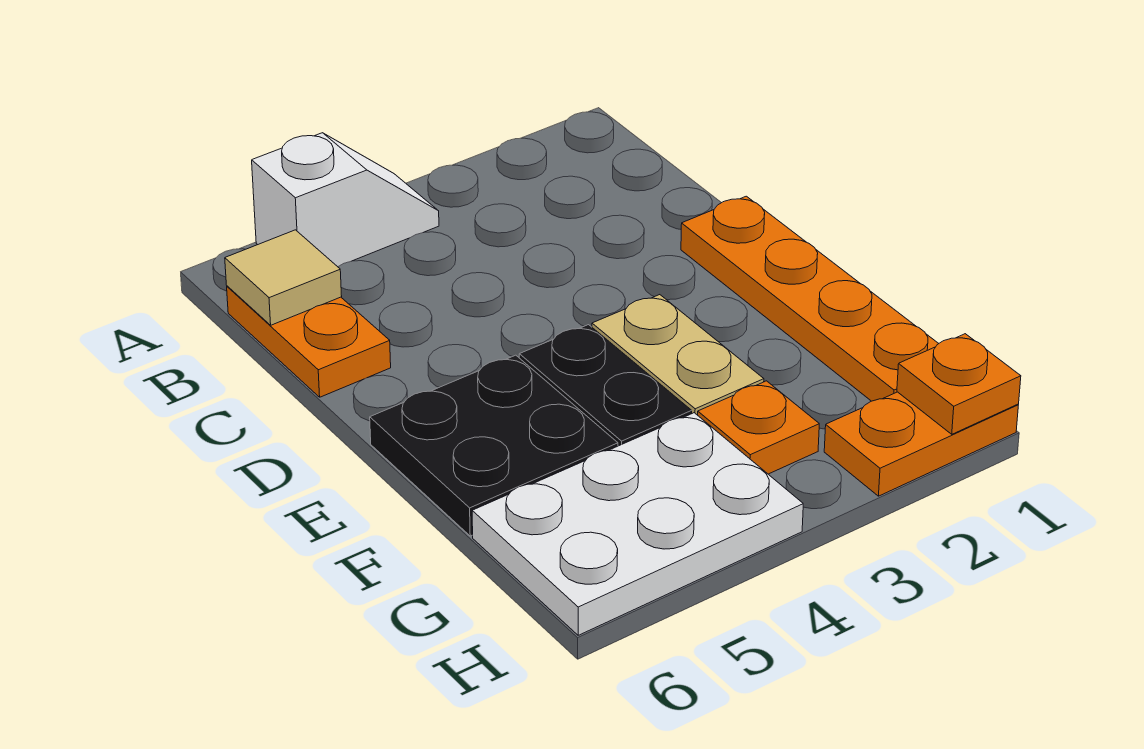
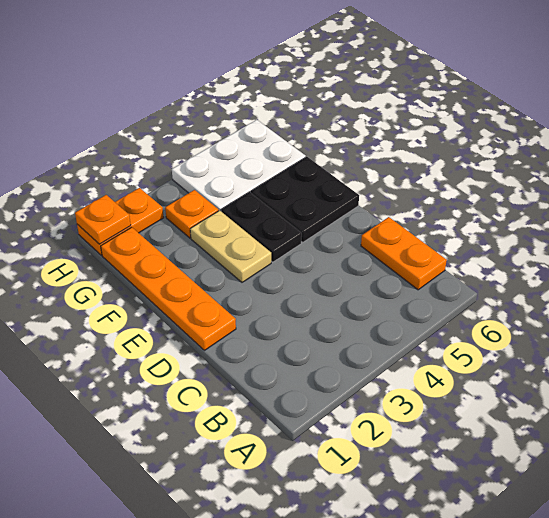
white slope A4:A5 level 1 top 5 -> none
tan tile B6 level 2 -> none

